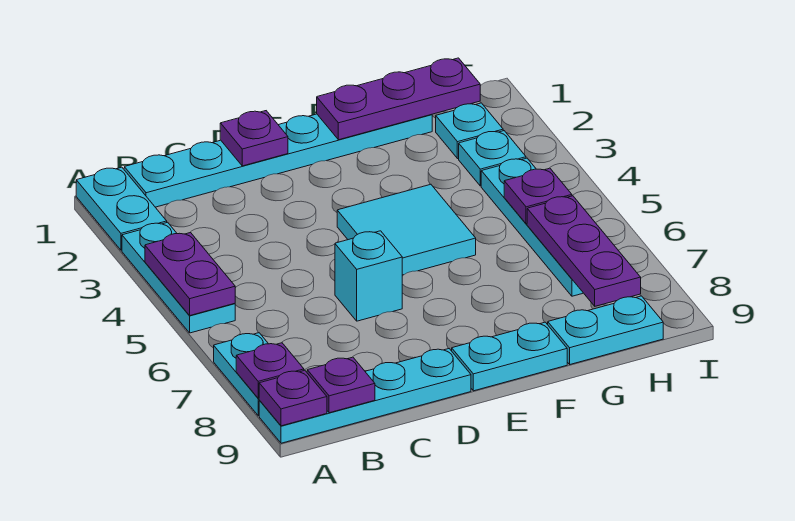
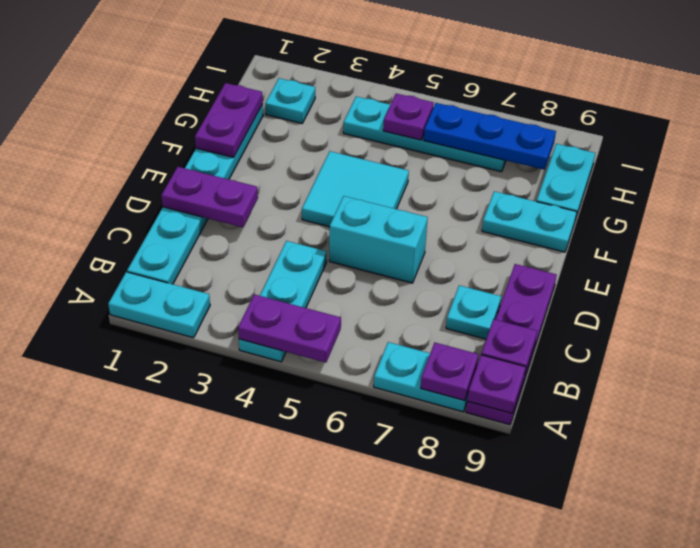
cyan plate A3:A5 level 1 -> cyan plate A4:C4 level 1
cyan plate A9:D9 level 1 -> purple plate A9:D9 level 1
purple plate D1 level 2 -> purple plate D1:D2 level 2
cyan brick D6 level 1 -> cyan brick D5:D6 level 1
cyan plate E9:F9 level 1 -> cyan plate F8:F9 level 1
purple plate F1:H1 level 2 -> purple plate F1:G1 level 2
cyan plate H3 level 1 -> cyan plate C8 level 1
purple plate H6:H8 level 2 -> blue plate H6:H8 level 2

